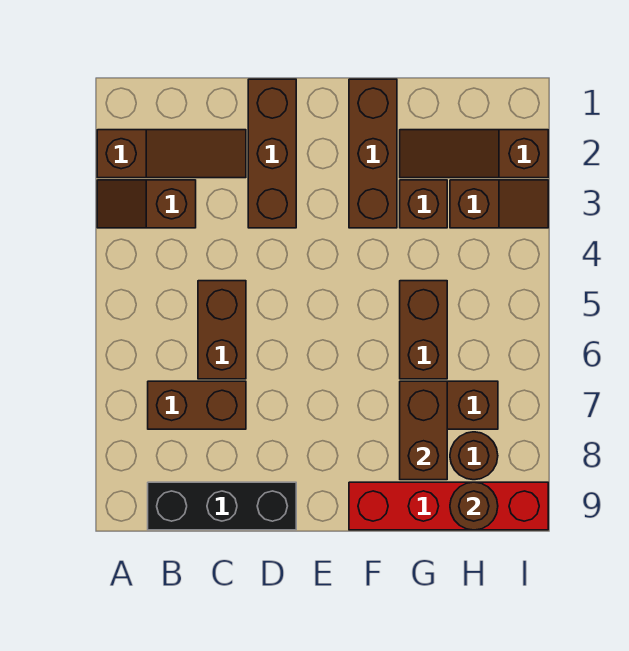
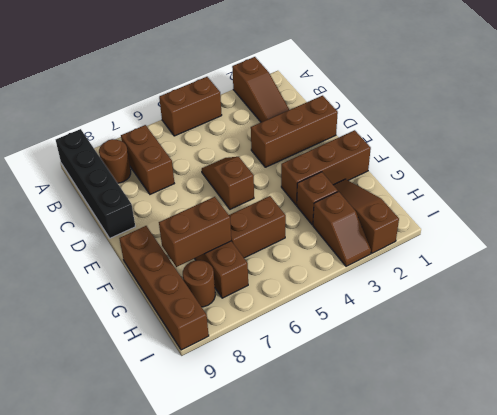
brown slope A3:B3 level 1 top B -> brown slope D5:E5 level 1 top E
black brick B9:D9 level 1 -> black brick A9:D9 level 1
brown brick C5:C6 level 1 -> brown brick A4:A5 level 1
red brick F9:I9 level 1 -> brown brick F9:I9 level 1
brown round brick H9 level 2 -> brown round brick B8 level 1

